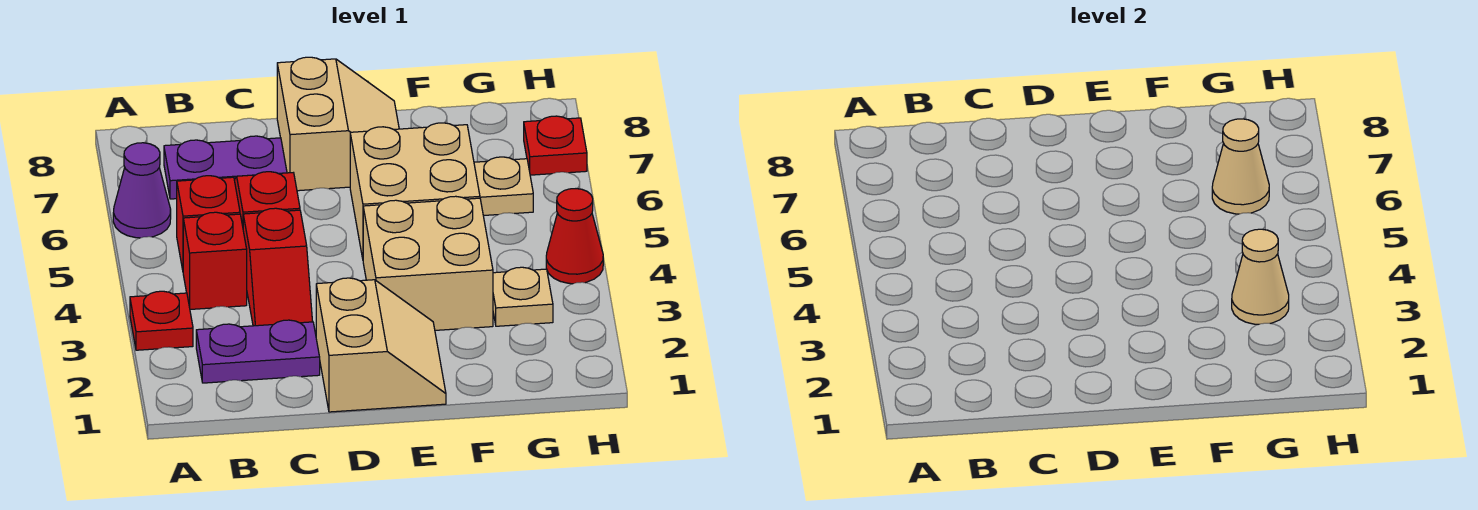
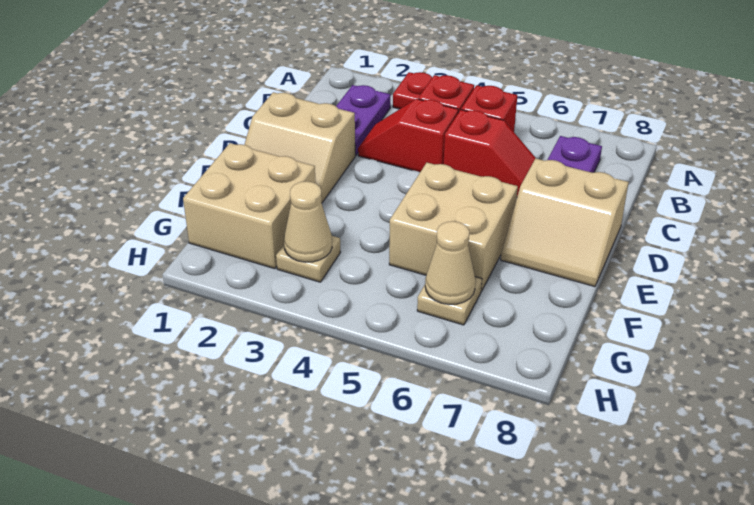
purple cone A6 level 1 -> none
tan brick E3:F4 level 1 -> tan brick F1:G2 level 1
red cone H4 level 1 -> none
red plate H7 level 1 -> none

